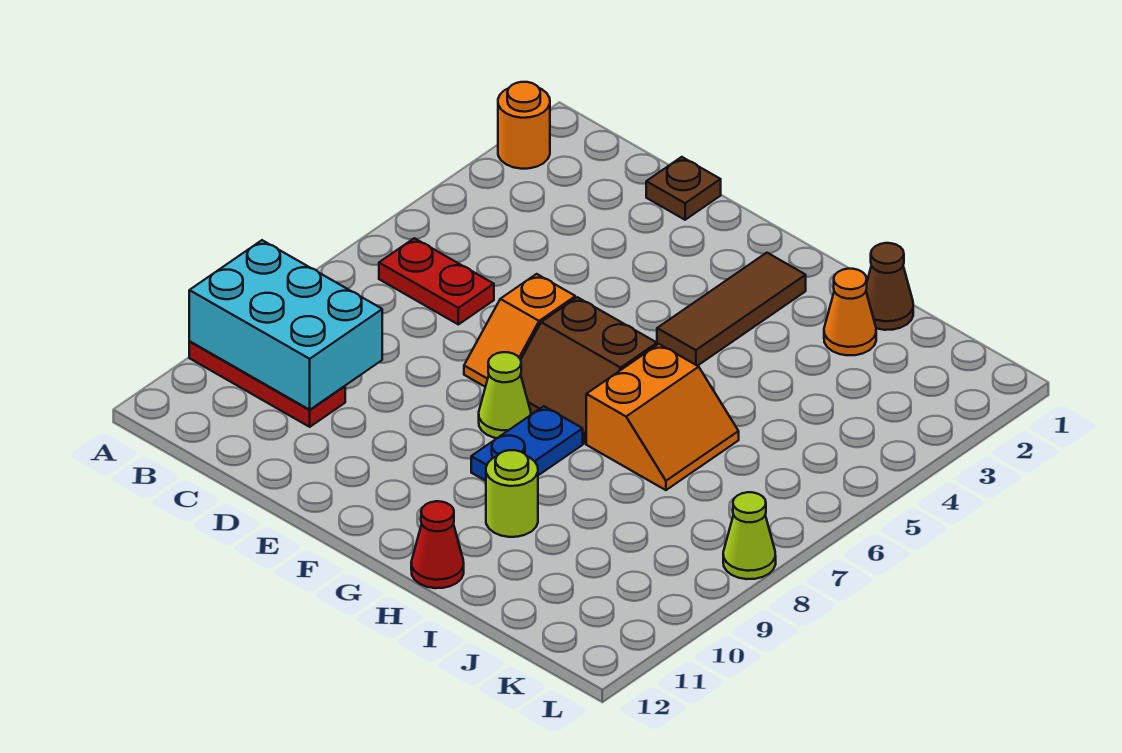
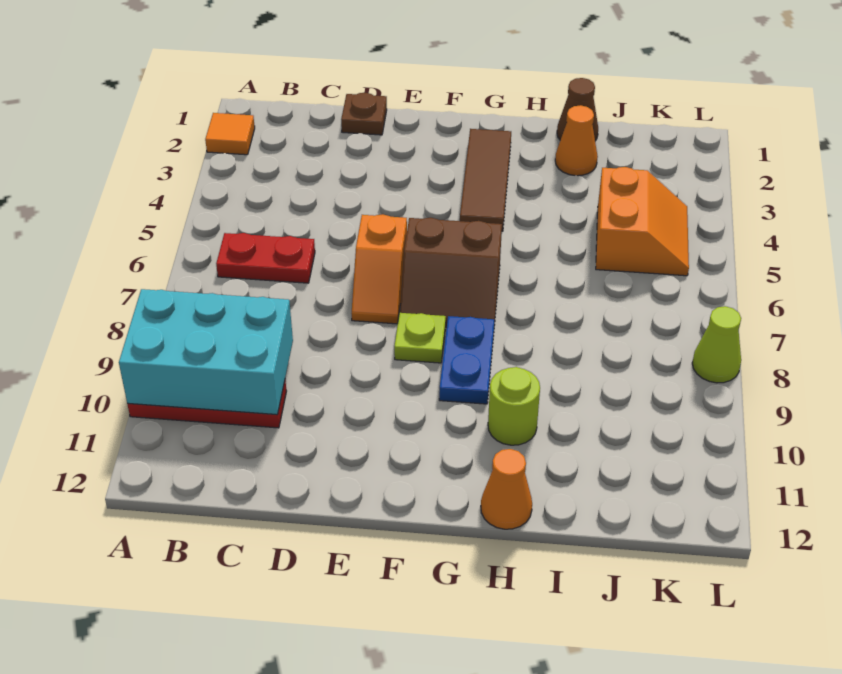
orange round brick A2 level 1 -> orange tile A2 level 1
lime cone F8 level 1 -> lime plate F8 level 1
orange slope H6:I7 level 1 top H -> orange slope J4:K5 level 1 top J
red cone H12 level 1 -> orange cone H12 level 1

